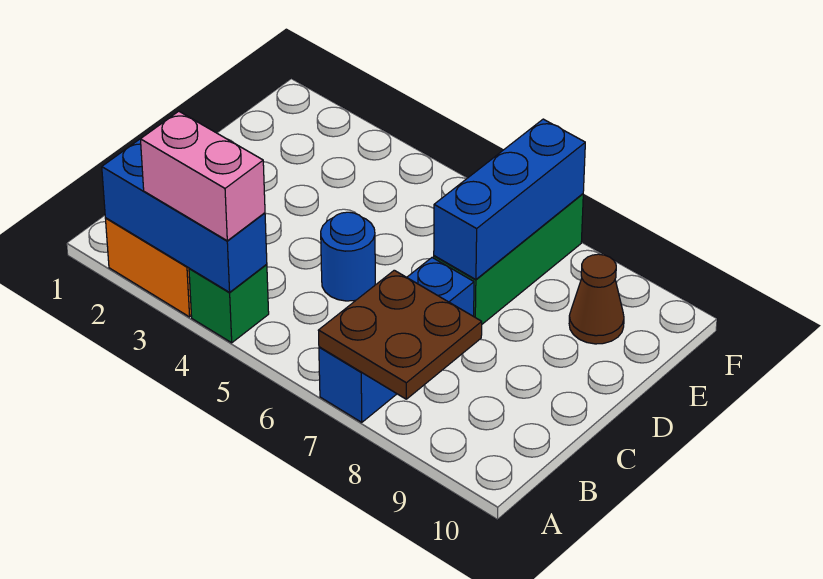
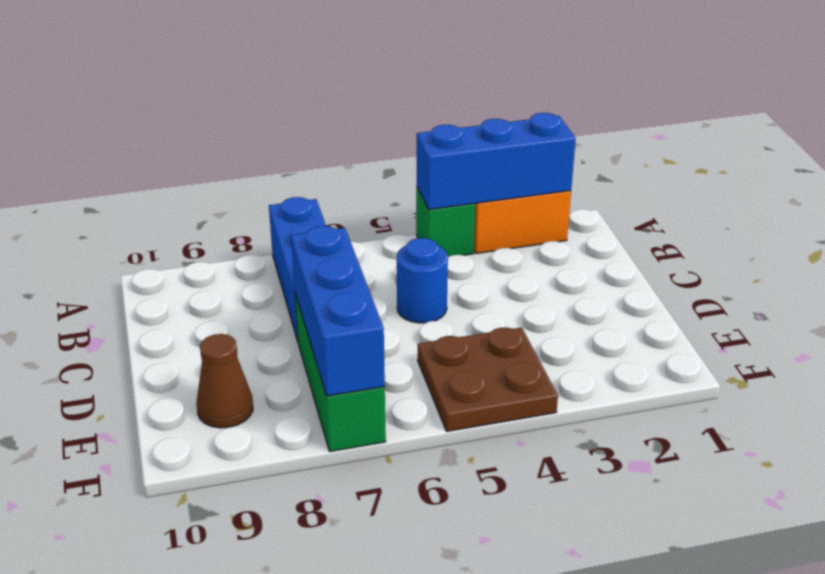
pink brick A3:A4 level 3 -> none
brown plate A7:B8 level 2 -> brown plate E4:F5 level 1

